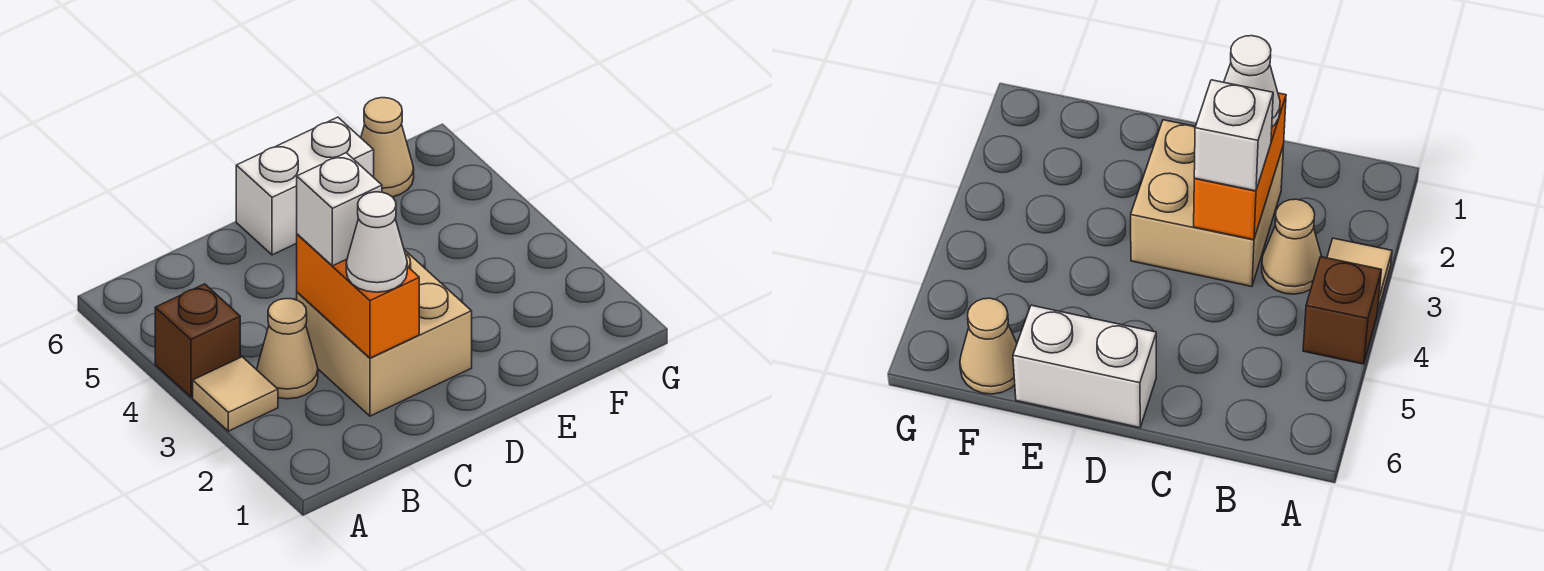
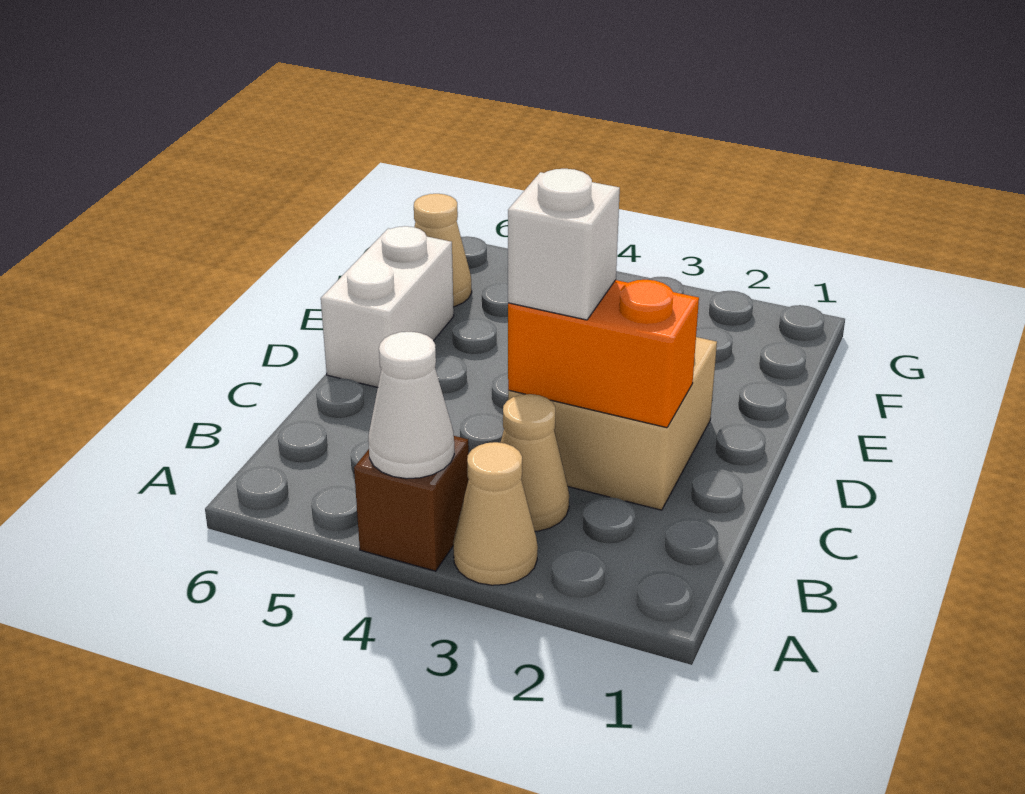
tan tile A3 level 1 -> tan cone A3 level 1
white cone C2 level 3 -> white cone A4 level 2

